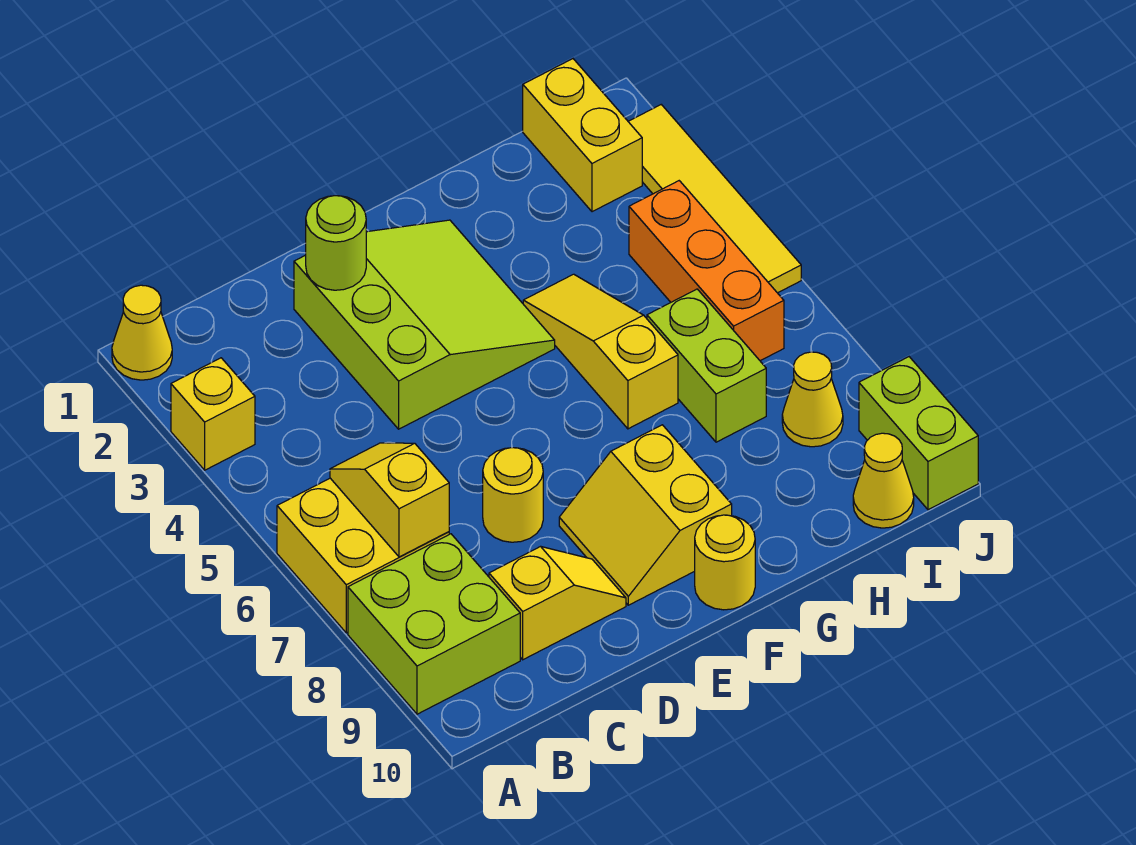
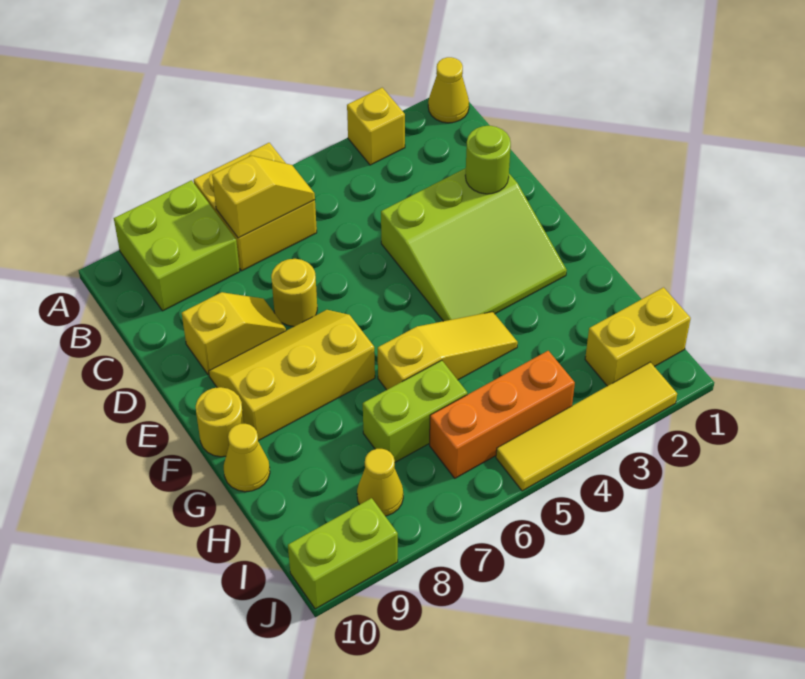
yellow slope C9:D9 level 1 top C -> yellow slope D8:D9 level 1 top 9
yellow slope E8:F9 level 1 top F -> yellow slope E7:F9 level 1 top F
yellow cone I10 level 1 -> yellow cone G10 level 1

